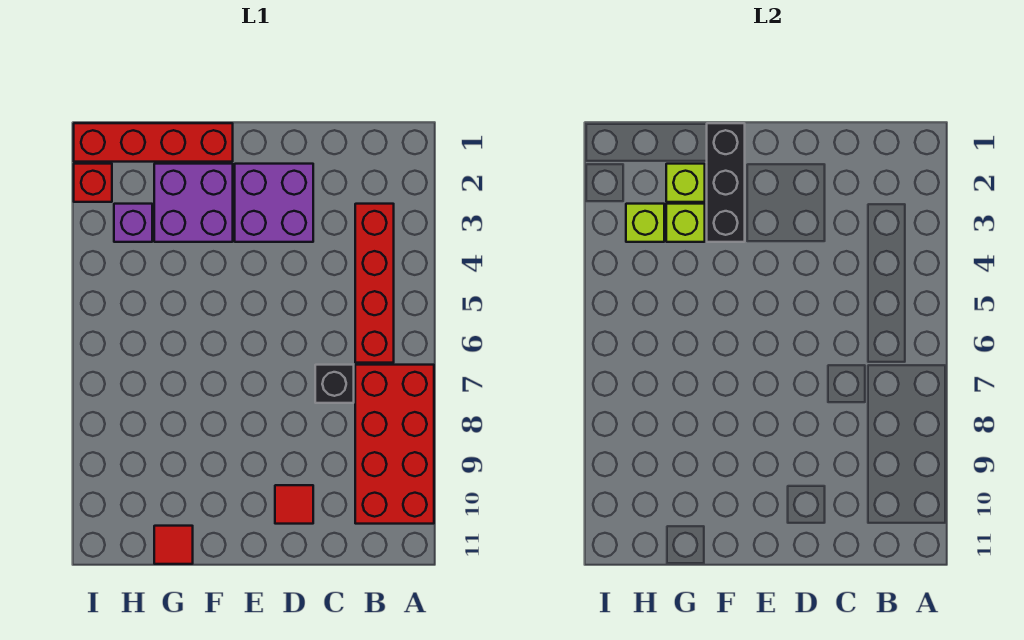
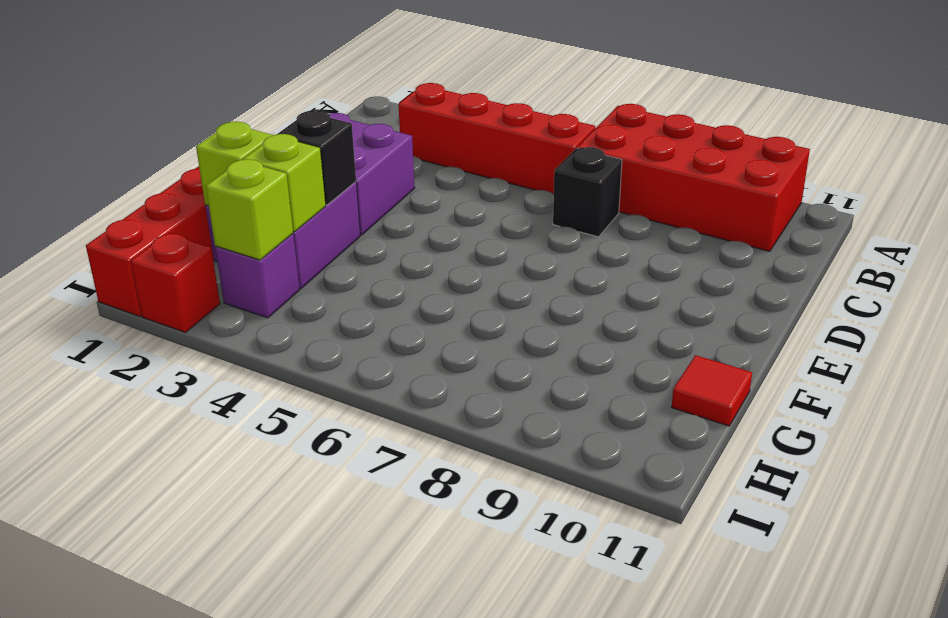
red tile D10 level 1 -> none
black brick F1:F3 level 2 -> black brick F3 level 2

